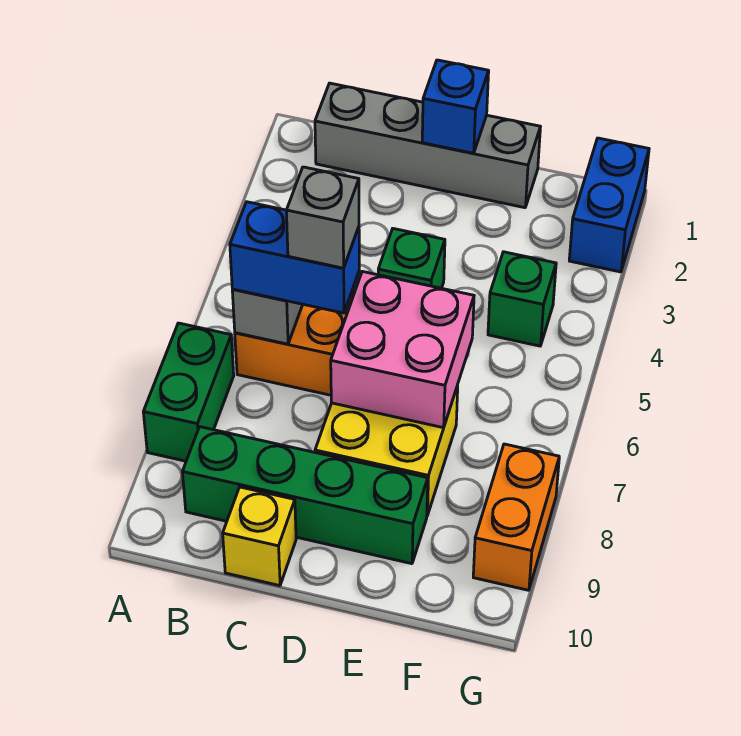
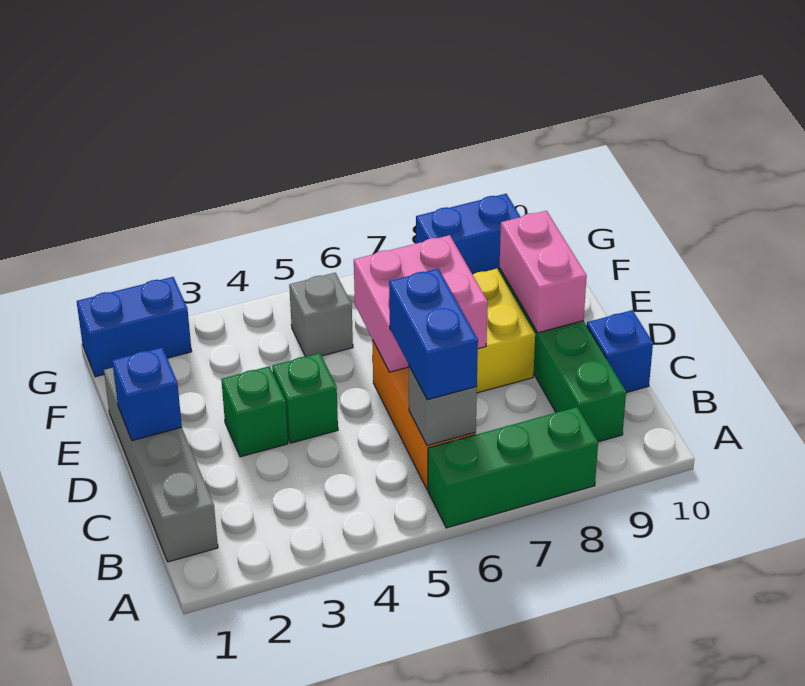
green brick A7:A8 level 1 -> green brick A6:A8 level 1
grey brick C6 level 4 -> grey brick F5 level 1
yellow brick C10 level 1 -> blue brick C10 level 1
none -> pink brick D9:E9 level 2
green brick F4 level 1 -> green brick D3 level 1
orange brick G8:G9 level 1 -> blue brick G8:G9 level 1

